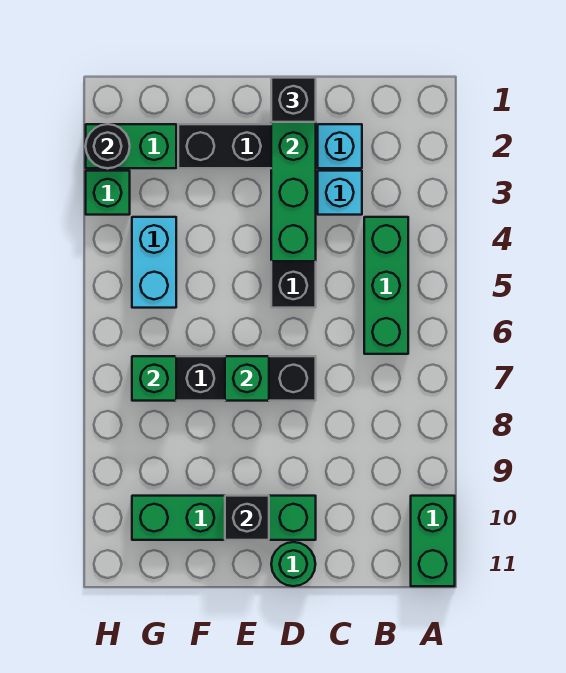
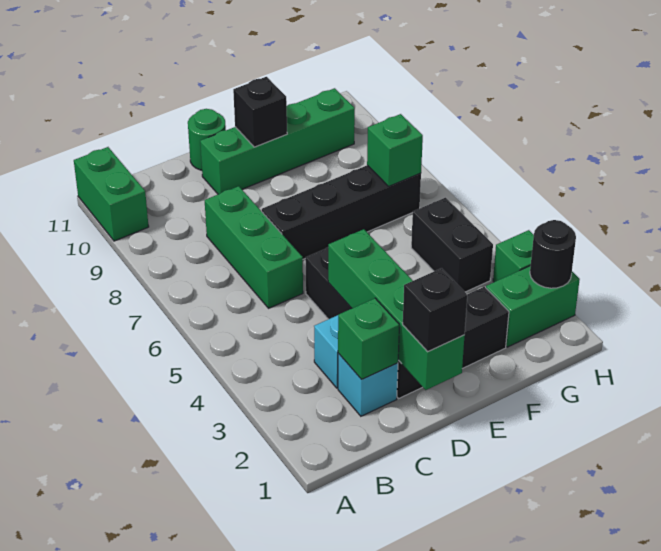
green brick B4:B6 level 1 -> green brick C6:C8 level 1
green brick E7 level 2 -> green brick C2 level 2
cyan brick G4:G5 level 1 -> black brick G4:G5 level 1

